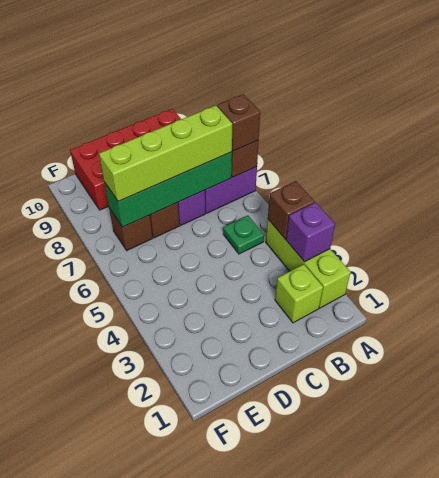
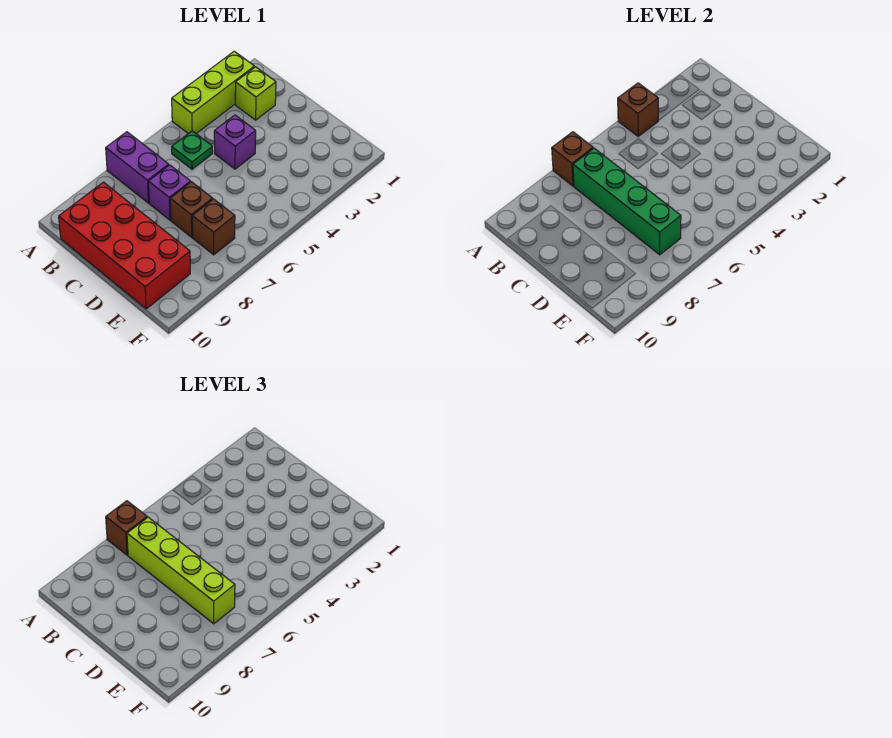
purple brick A3 level 2 -> purple brick C4 level 1

